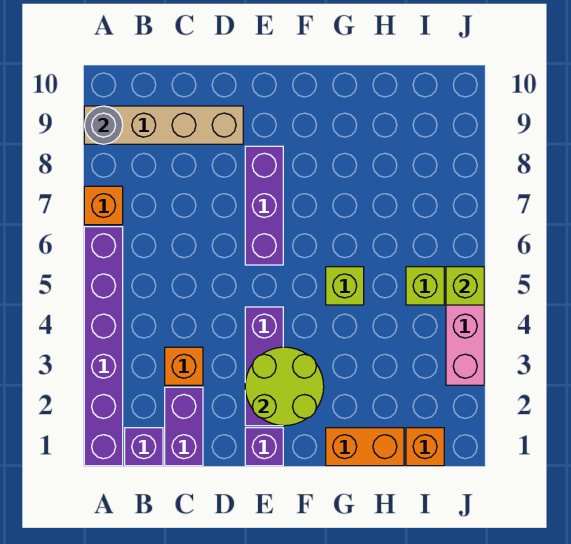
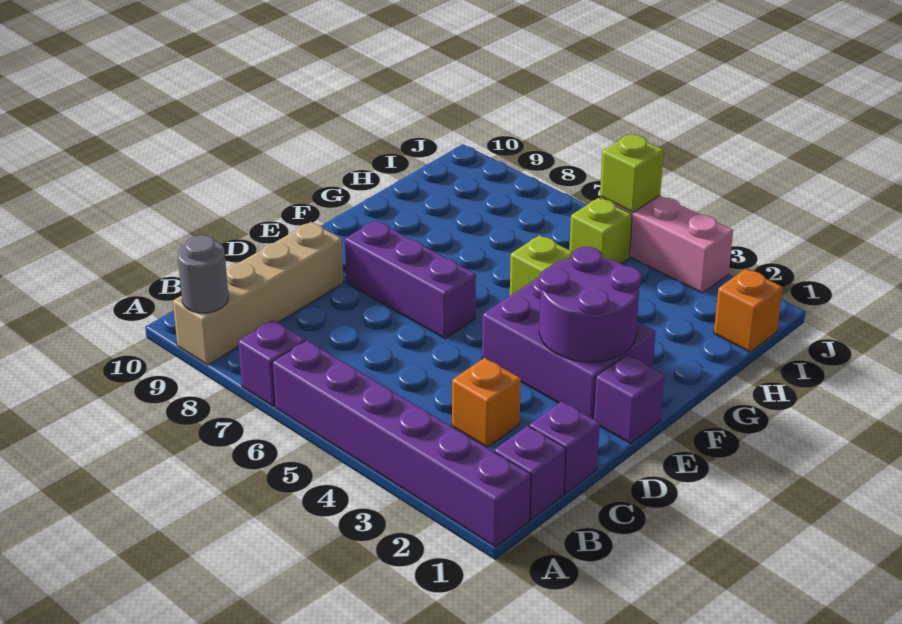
orange brick A7 level 1 -> purple brick A7 level 1
purple brick C1:C2 level 1 -> purple brick C1 level 1
purple brick E2:E4 level 1 -> purple brick E2:F4 level 1
lime round brick E2:F3 level 2 -> purple round brick E2:F3 level 2
orange brick G1:H1 level 1 -> none

